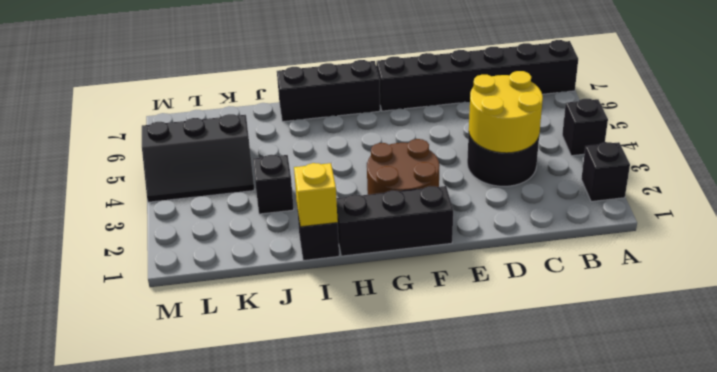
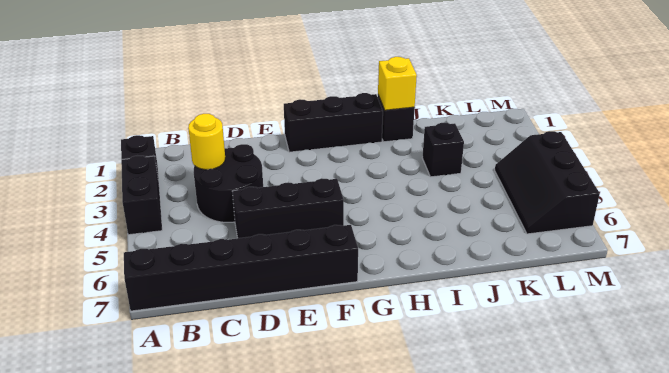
black brick A4 level 1 -> black brick A3:A4 level 1
yellow round brick C3:D4 level 2 -> yellow round brick C3 level 2
brown round brick F2:G3 level 1 -> none
black brick G7:I7 level 1 -> black brick D5:F5 level 1
black slope K4:M5 level 1 top 5 -> black slope L4:M6 level 1 top M

